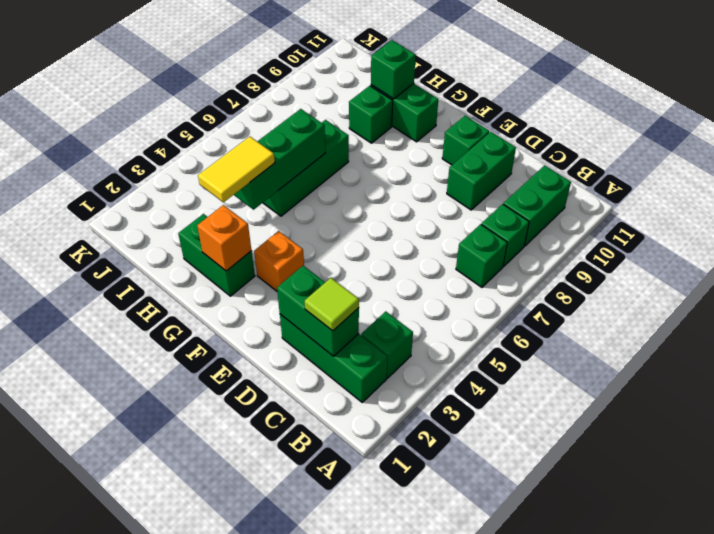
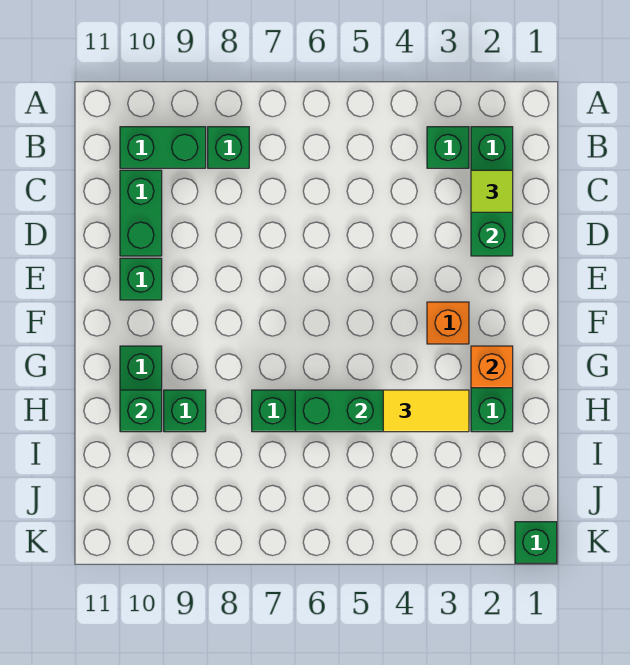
green brick B7 level 1 -> green brick K1 level 1
green brick D9:D10 level 1 -> green brick C10:D10 level 1

